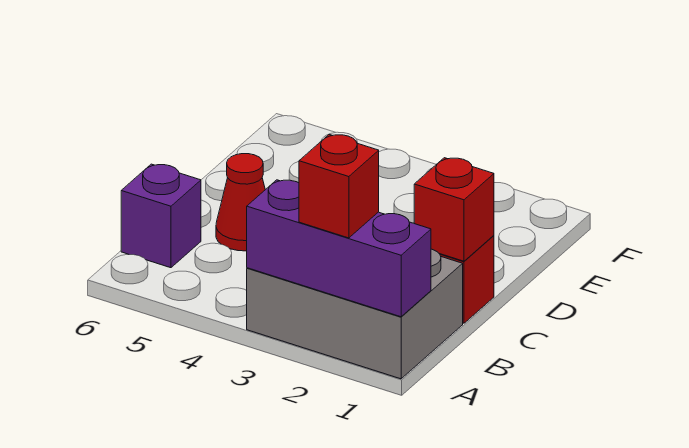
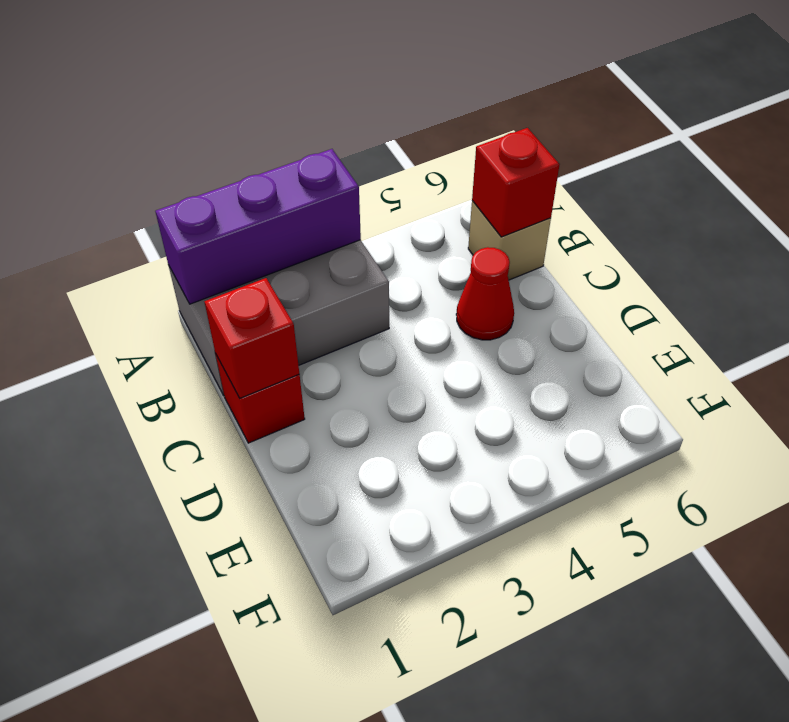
red brick A2 level 3 -> red brick B6 level 2
purple brick B6 level 1 -> tan brick B6 level 1

